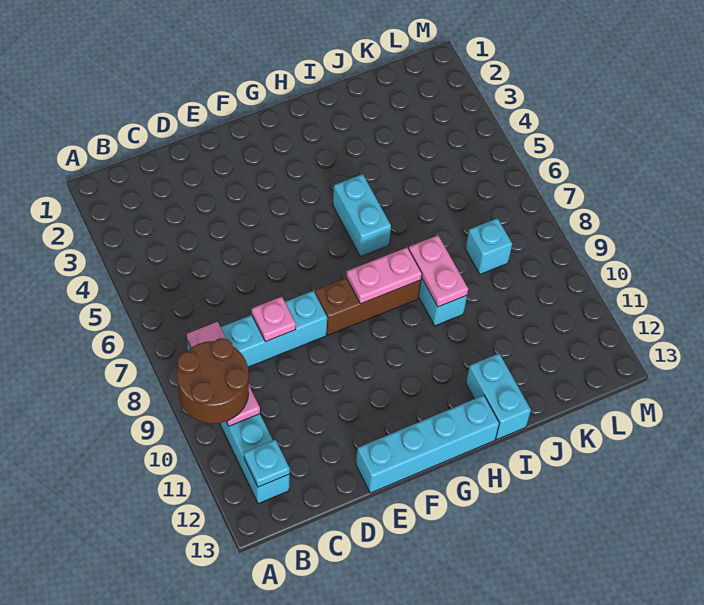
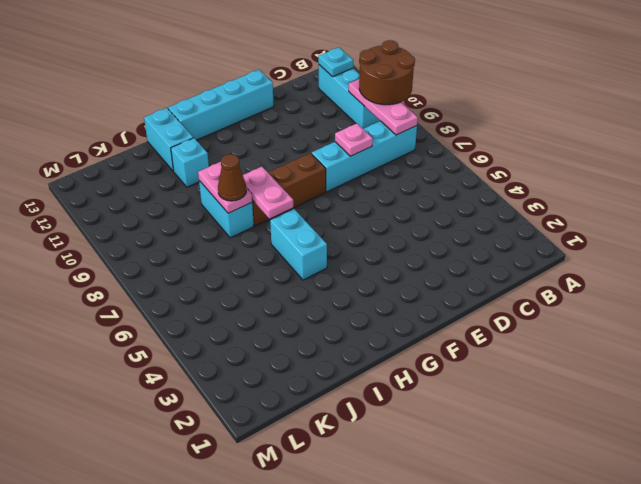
pink plate G8:H8 level 2 -> pink plate H7:H8 level 2
none -> brown cone I8 level 3
cyan brick K8 level 1 -> cyan brick I11 level 1

